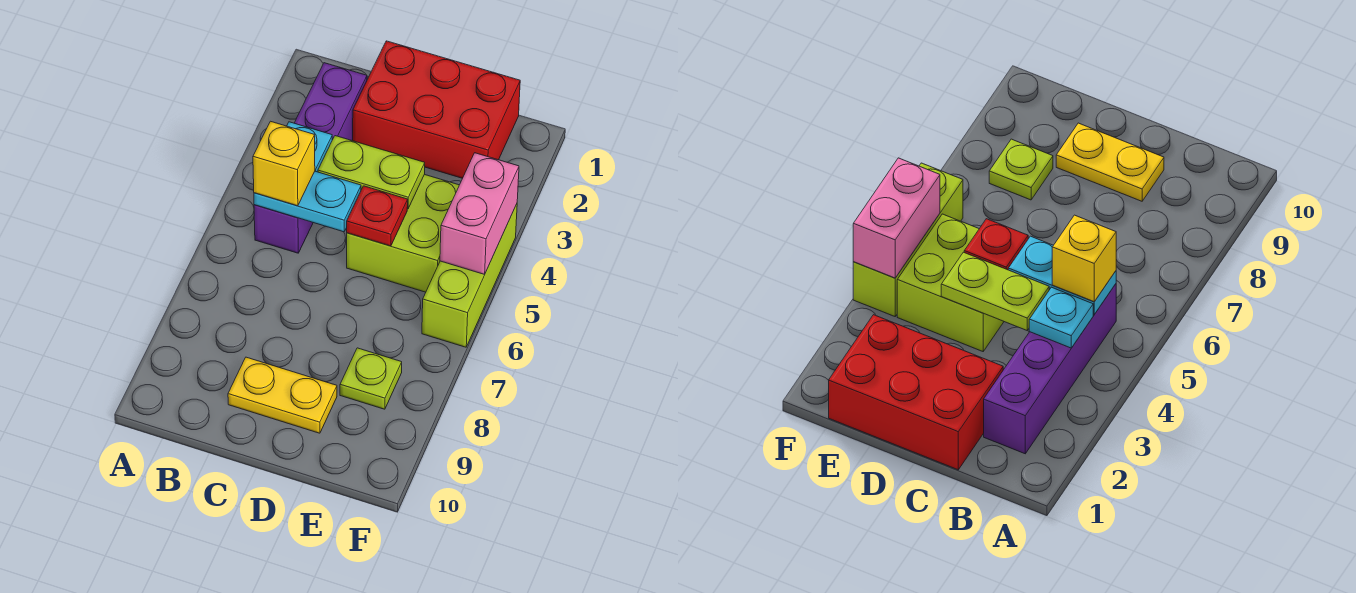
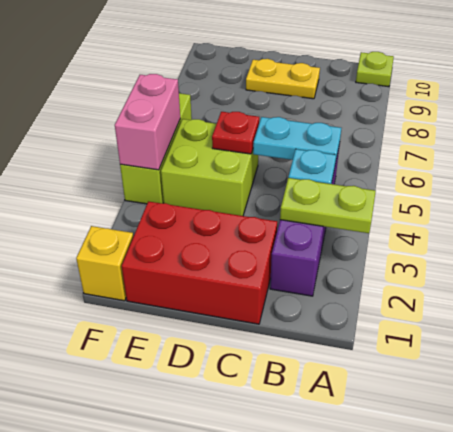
yellow brick B5 level 3 -> yellow brick F1 level 1
lime plate C4:D4 level 2 -> lime plate A3:B3 level 2
lime plate E8 level 1 -> lime plate A10 level 1

